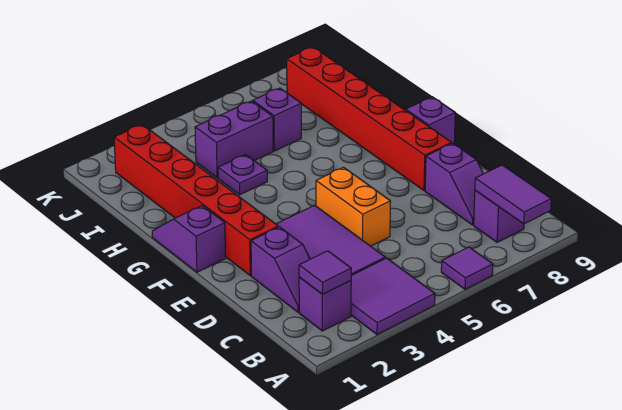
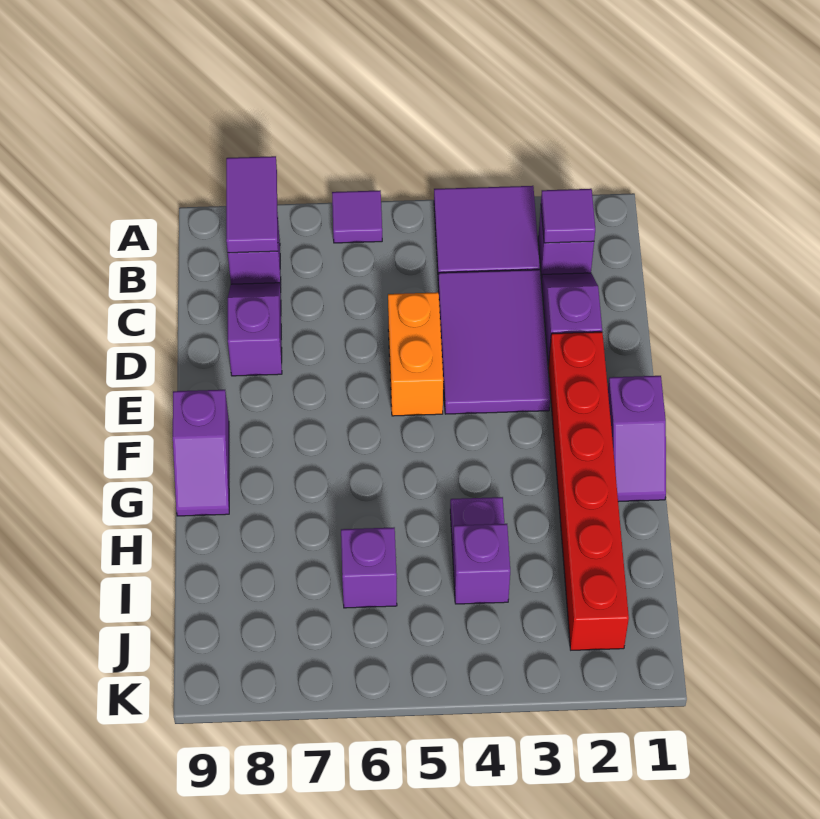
red brick E8:J8 level 1 -> none
purple brick I4:I5 level 1 -> purple brick I4 level 1

